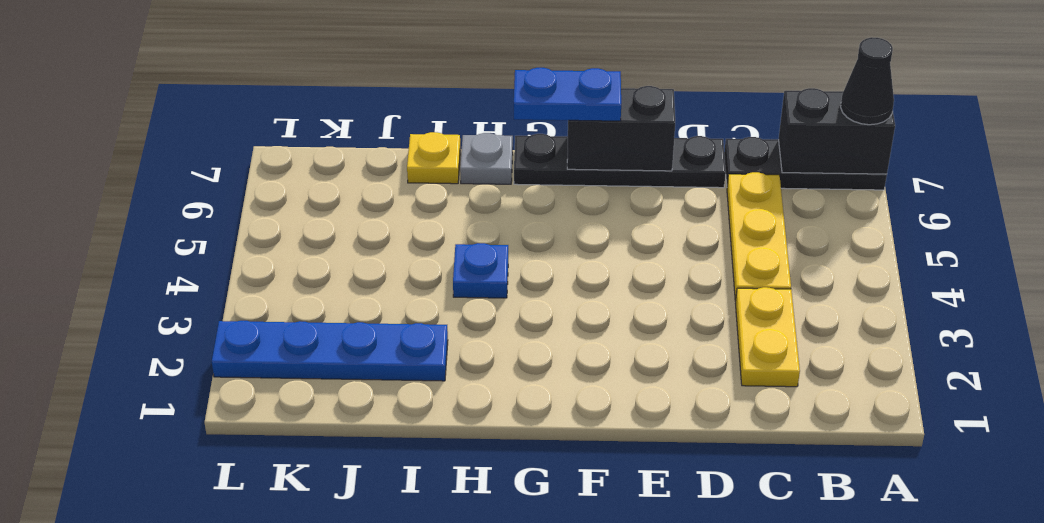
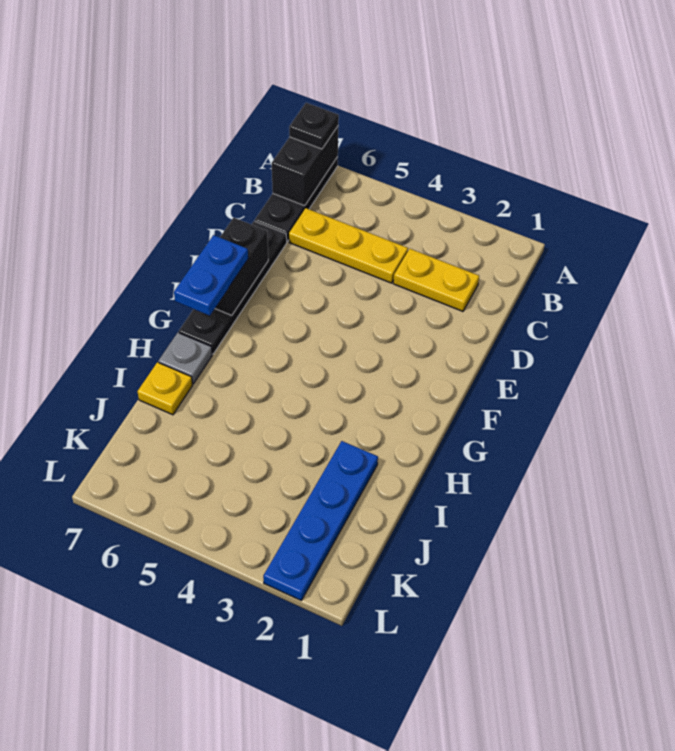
black cone A7 level 3 -> black plate A7 level 3
blue plate H4 level 1 -> none

